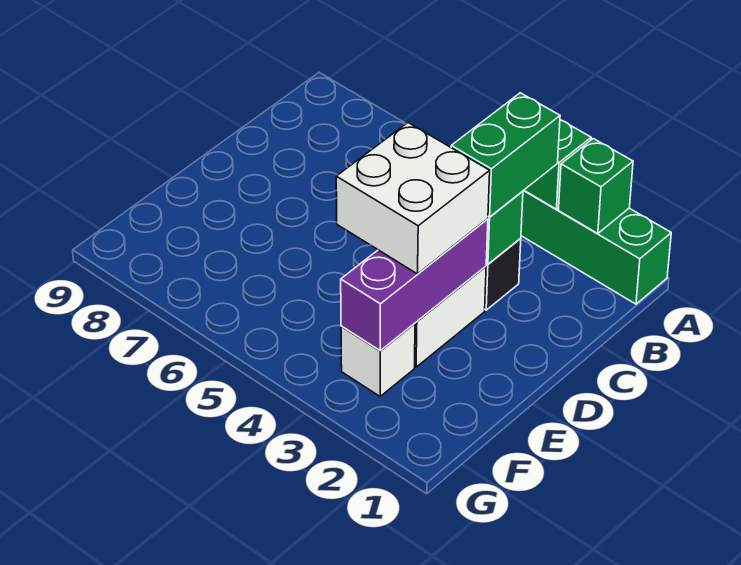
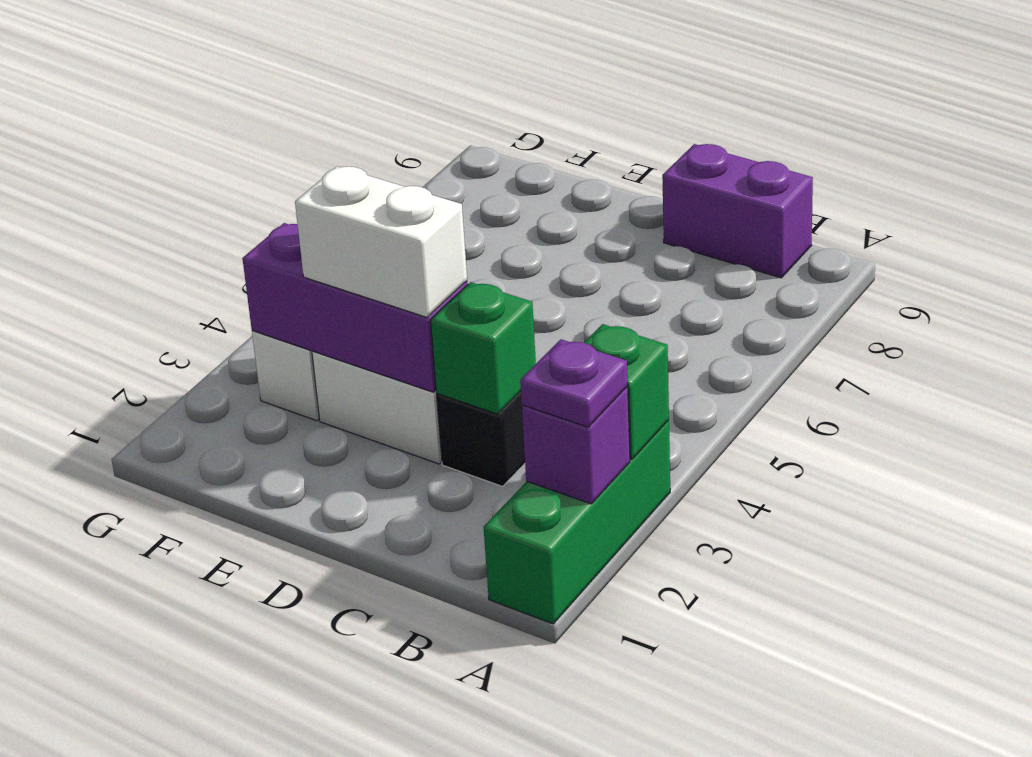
green brick A2 level 2 -> purple brick A2 level 2
none -> purple plate A2 level 3
green brick B3:C3 level 3 -> none
none -> purple brick B9:C9 level 1
white brick D3:E4 level 3 -> white brick D3:E3 level 3

